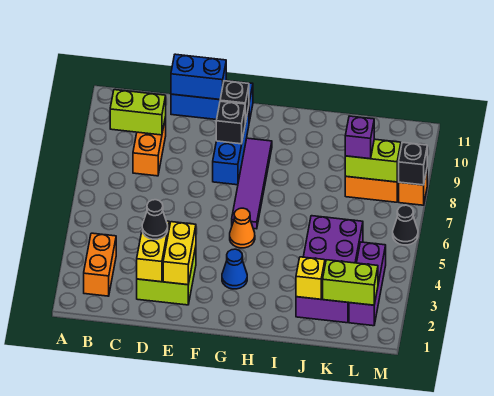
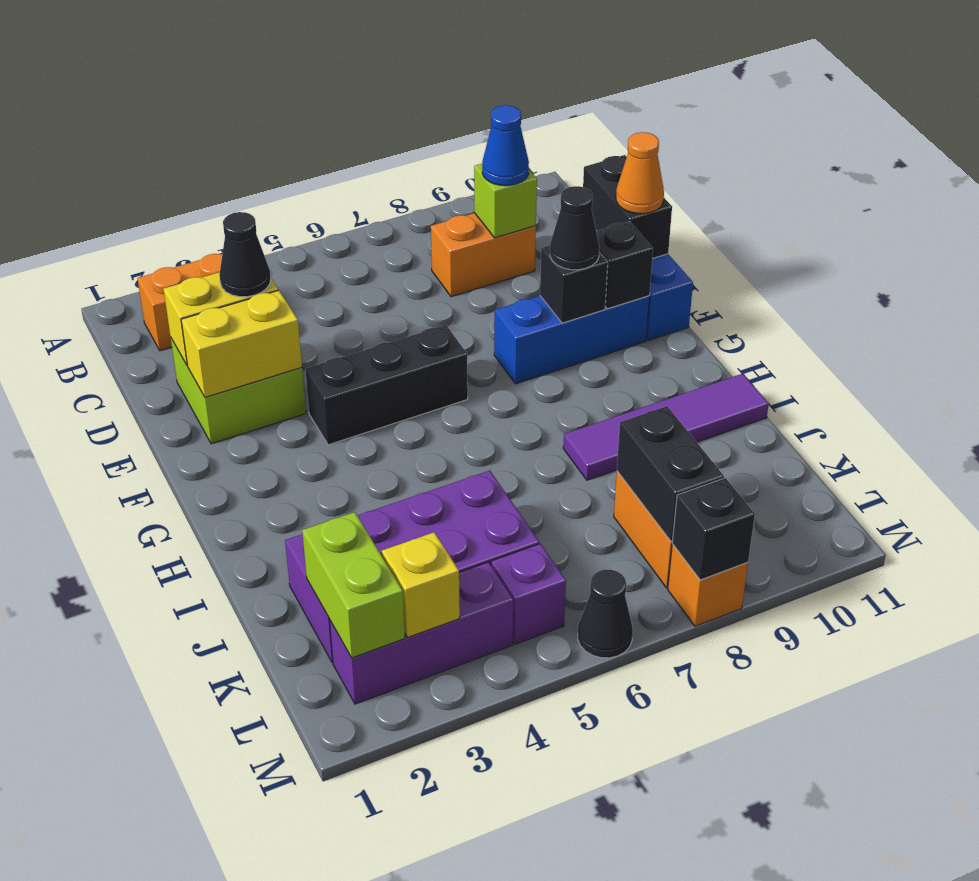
lime brick B9:C9 level 2 -> lime brick C9 level 2
blue brick D11:E11 level 2 -> black brick D11:E11 level 2
none -> black brick F4:F6 level 1
none -> black cone F9 level 3
blue cone G3 level 1 -> blue cone C9 level 3
orange cone G5 level 1 -> orange cone E11 level 3
purple tile G6:G9 level 1 -> purple tile I8:I11 level 1
yellow brick J2 level 2 -> yellow brick L3 level 2
lime brick K8:L8 level 2 -> black brick K8:L8 level 2
purple brick K8 level 3 -> purple brick L5 level 1

